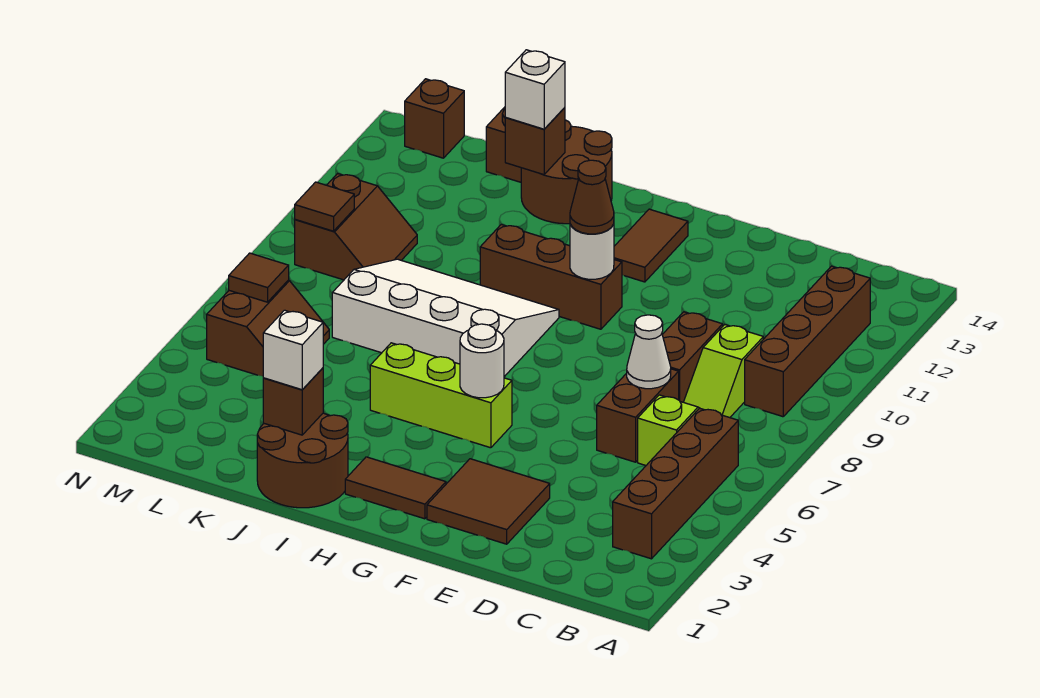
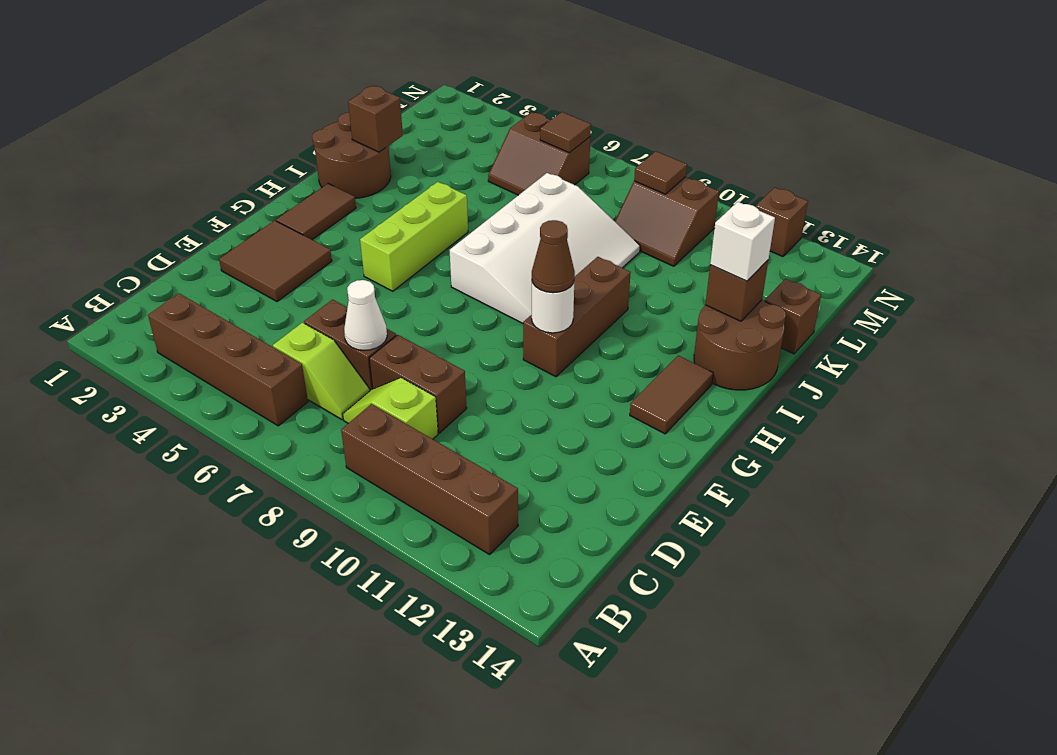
white round brick G5 level 2 -> none
brown tile G12:G13 level 1 -> brown tile G13:H13 level 1
white brick J2 level 3 -> none
brown brick M14 level 1 -> brown brick N12 level 1

